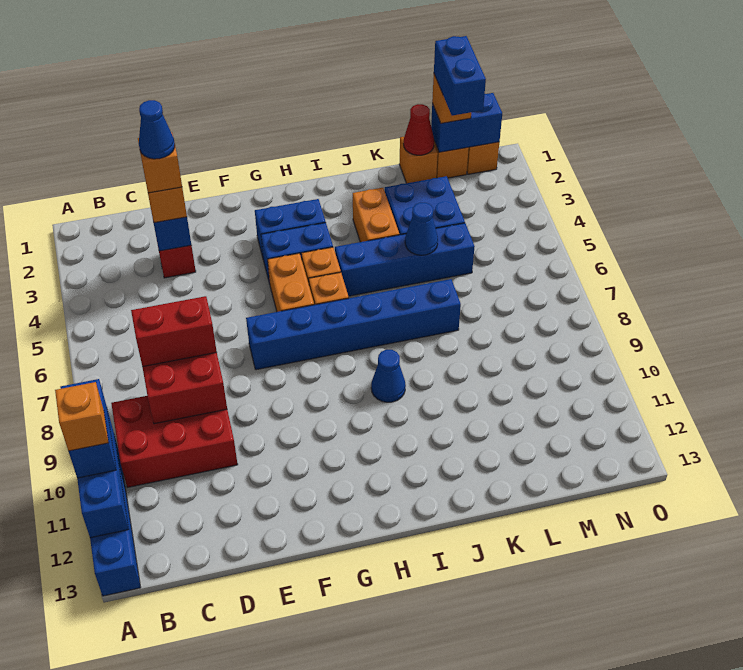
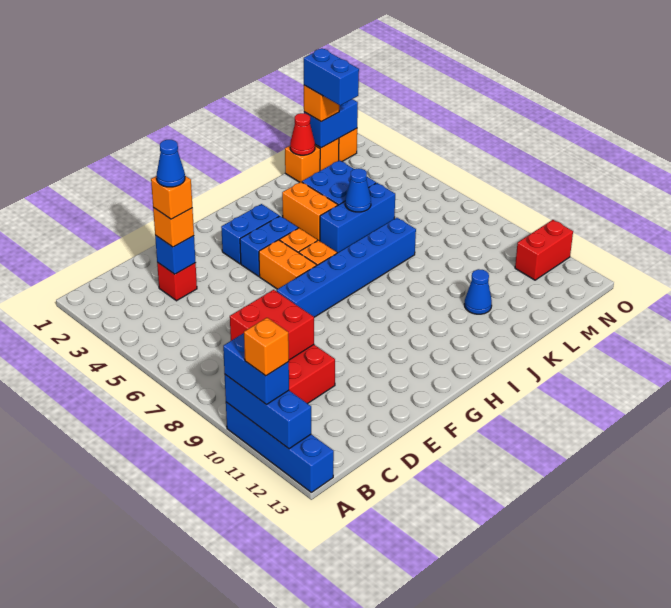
red brick C8:D8 level 3 -> red brick N11:O11 level 1
blue brick I5:L5 level 1 -> blue brick J5:L5 level 1
blue cone I9 level 1 -> blue cone K11 level 1

